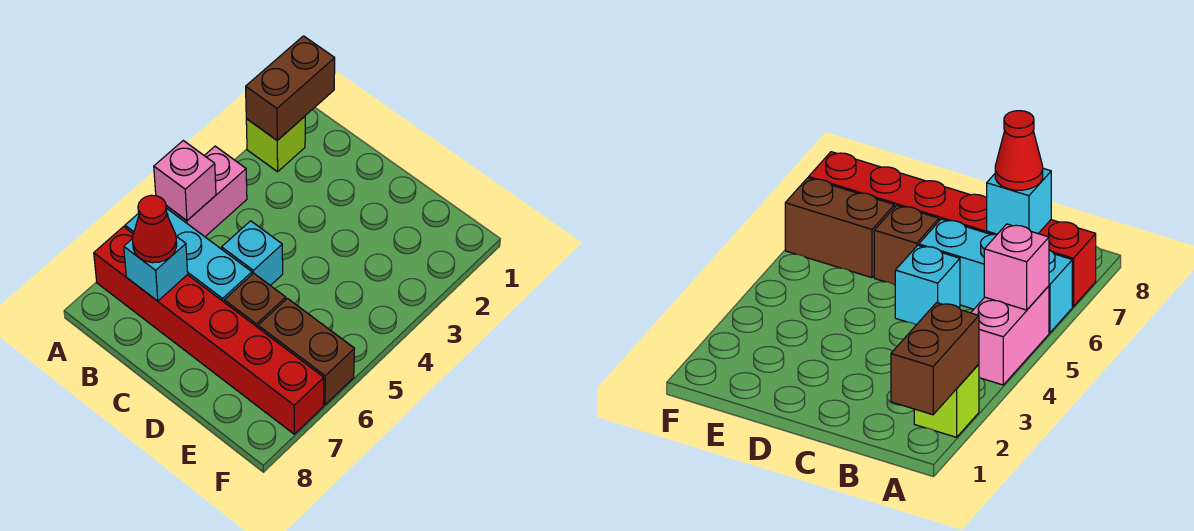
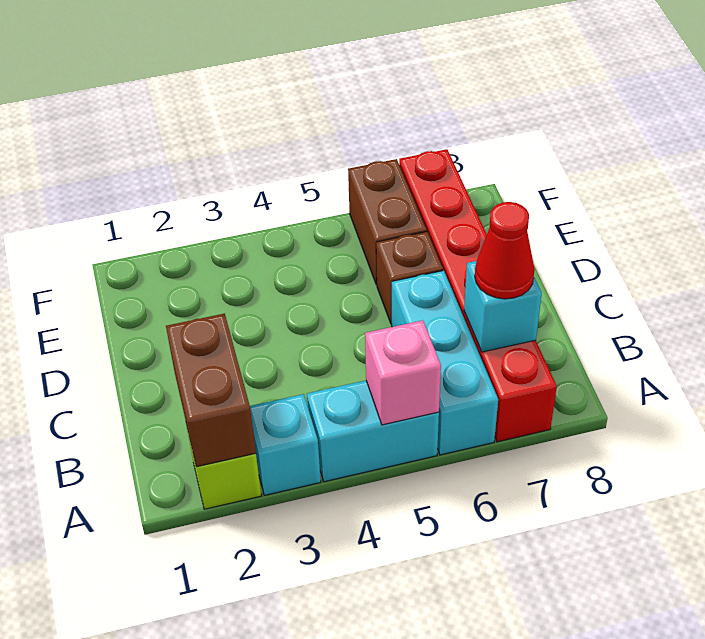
brown brick A1:A2 level 2 -> brown brick A2:B2 level 2
pink brick A4:A5 level 1 -> cyan brick A4:A5 level 1
cyan brick C5 level 1 -> cyan brick A3 level 1

